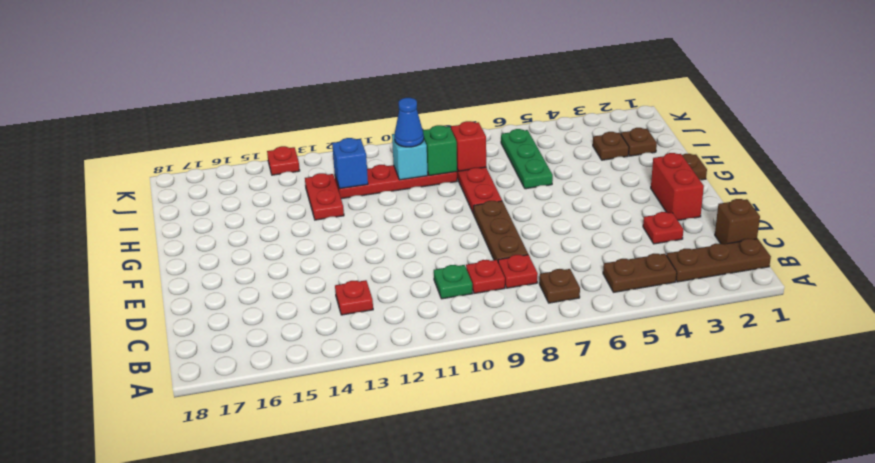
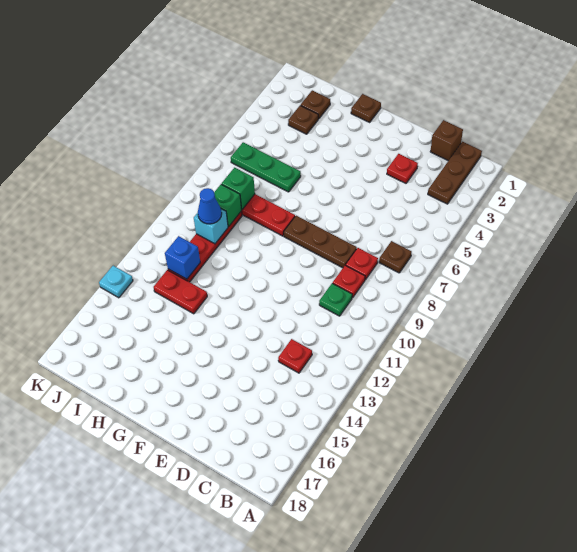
brown plate B4:B5 level 1 -> none
red brick E2:F2 level 1 -> none
red brick I8 level 2 -> green brick I8 level 2
red plate K14 level 1 -> cyan plate K14 level 1

